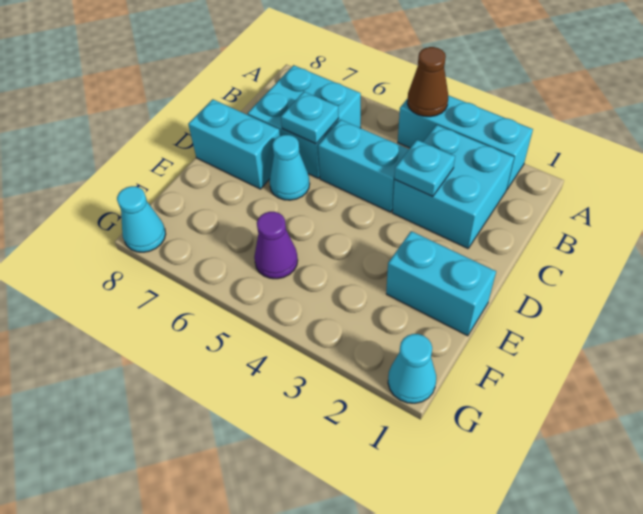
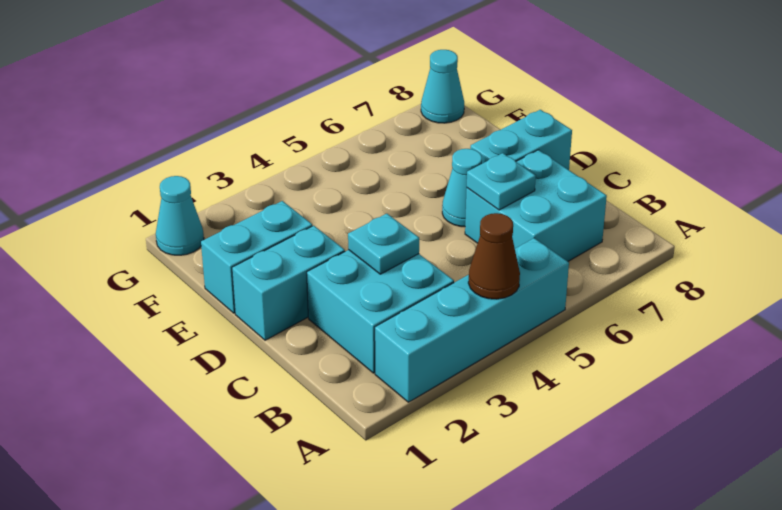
cyan brick A2:A4 level 1 -> cyan brick A2:A5 level 1
cyan brick C4:C5 level 1 -> cyan brick D1:D2 level 1
purple cone F5 level 1 -> none

